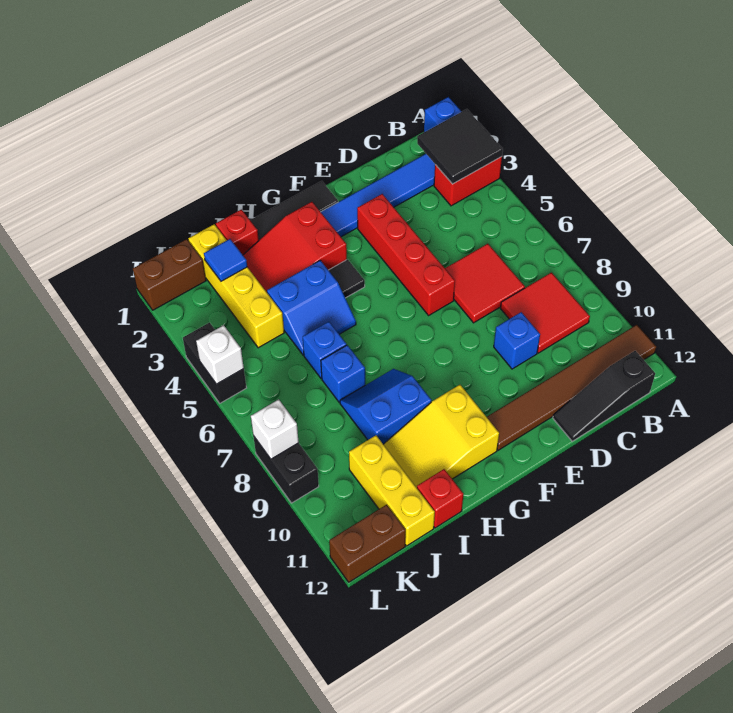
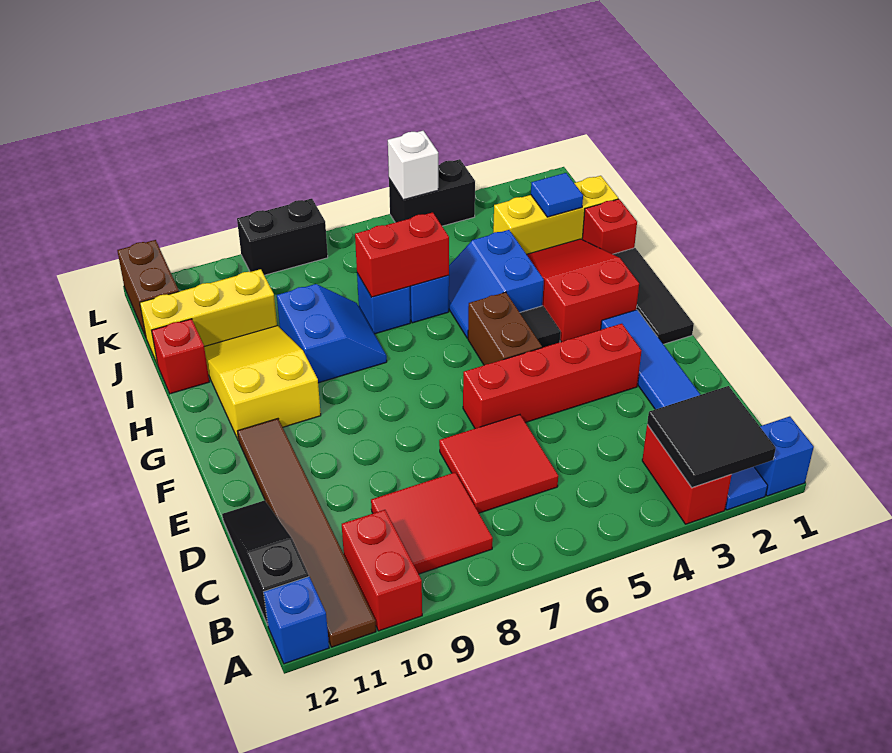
none -> red brick A10:B10 level 1
blue brick D9 level 1 -> blue brick A12 level 1
none -> red brick I6:I7 level 2
yellow brick J1:J4 level 1 -> yellow brick J1:J3 level 1
brown brick K1:L1 level 1 -> brown brick F5:G5 level 1
white brick L8 level 2 -> none

